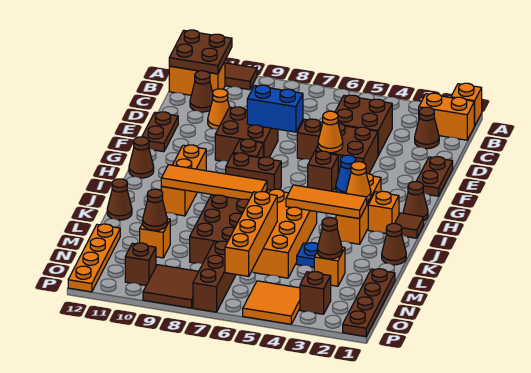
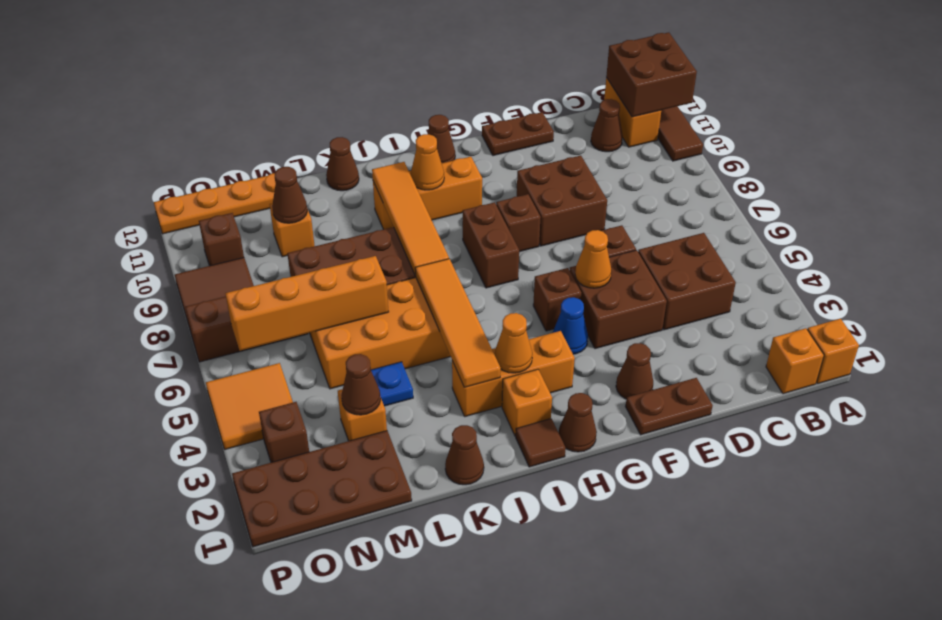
brown plate A11:B12 level 2 -> brown brick A11:B12 level 2
orange brick B1:B2 level 1 -> orange brick B1 level 1
brown cone C2 level 1 -> brown cone F2 level 1
orange cone D10 level 1 -> orange cone I10 level 2
blue brick E7:E8 level 2 -> none
orange tile J3:J5 level 2 -> orange tile J3:J6 level 2
brown plate M1:P1 level 1 -> brown plate M1:P2 level 1

